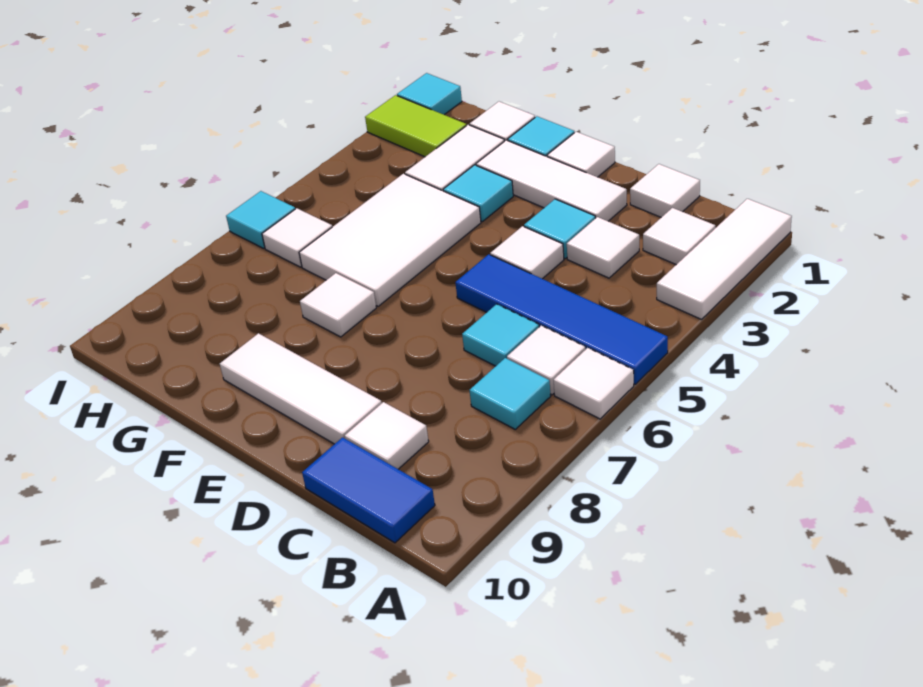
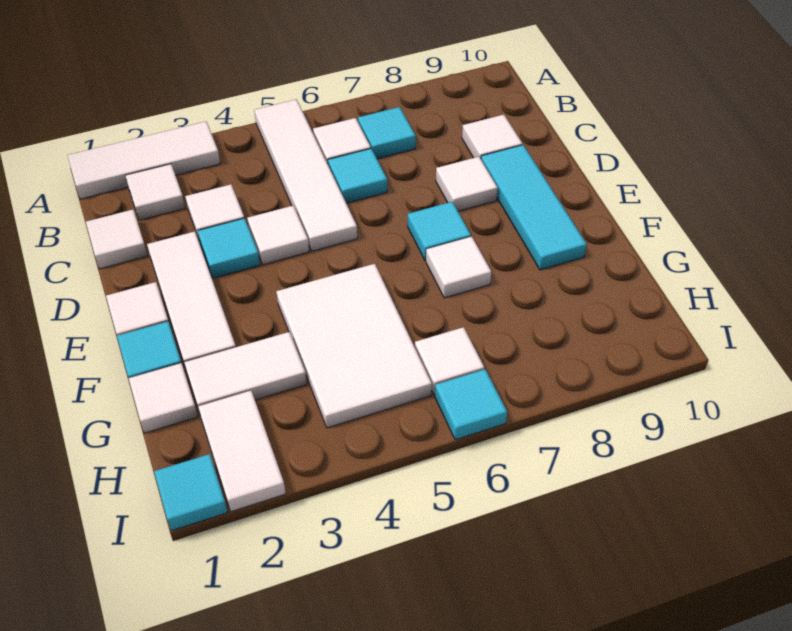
blue tile A5:D5 level 1 -> white tile A5:D5 level 1
white tile A6 level 1 -> white tile D8 level 1
blue tile B10:C10 level 1 -> none
white tile D9:F9 level 1 -> cyan tile D9:F9 level 1
cyan tile F3 level 1 -> cyan tile E7 level 1
white tile F4:G6 level 1 -> white tile F4:H5 level 1
lime tile H2:I2 level 1 -> white tile H2:I2 level 1

